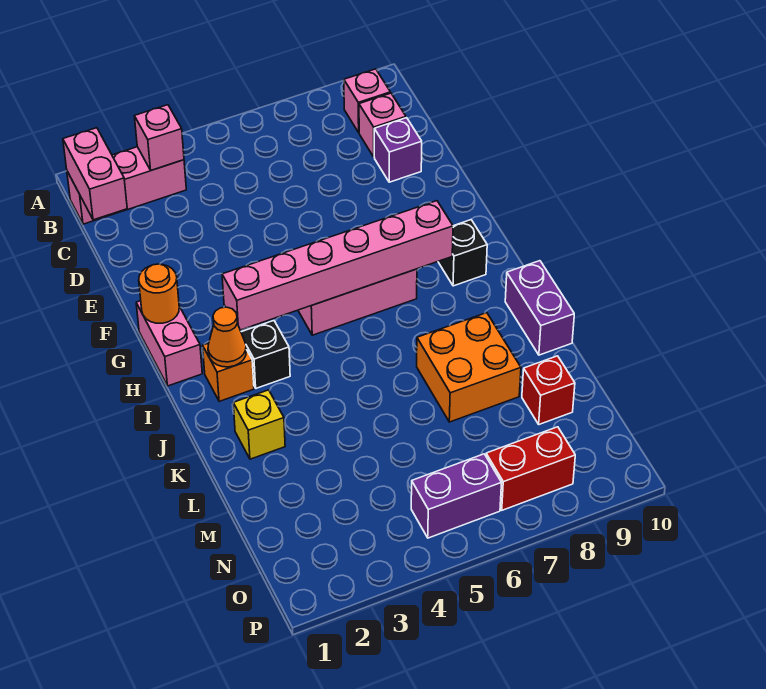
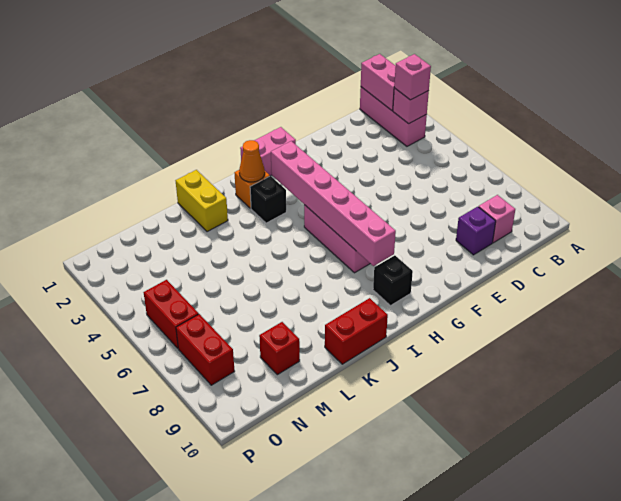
pink brick B1:C1 level 2 -> pink brick B1:B2 level 2
pink brick B9 level 1 -> pink brick B3 level 3
orange round brick G1 level 2 -> none
purple brick J10:K10 level 1 -> red brick J10:K10 level 1
yellow brick K2 level 1 -> yellow brick K1:K2 level 1
orange brick K7:L8 level 1 -> none
purple brick O5:O6 level 1 -> red brick O5:O6 level 1

